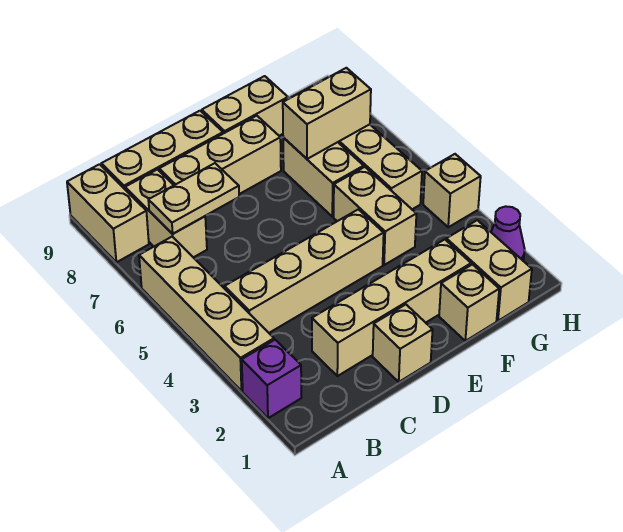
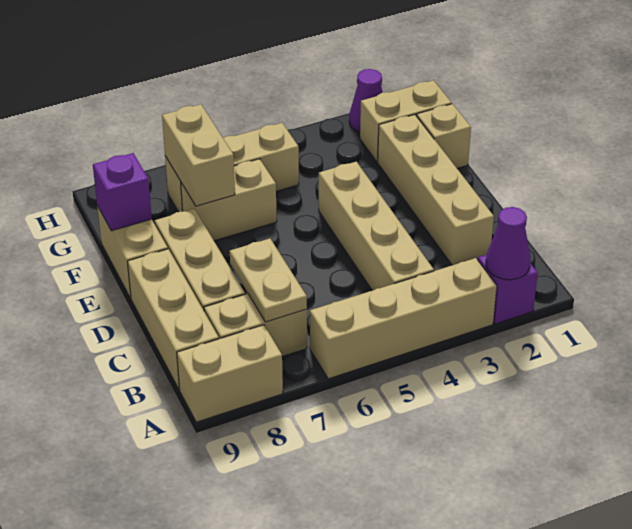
none -> purple cone A2 level 2
tan brick D1 level 1 -> none
tan brick F4:F5 level 1 -> none
none -> purple brick F9 level 2
tan brick H4 level 1 -> none

